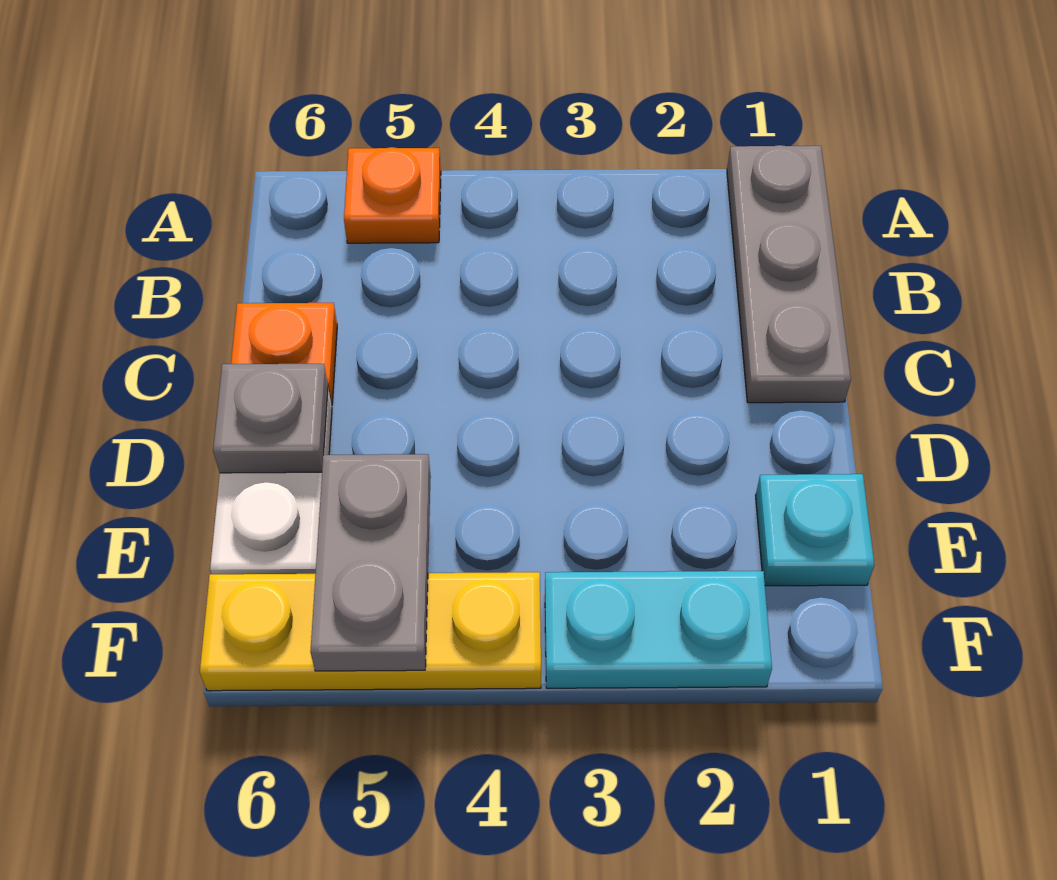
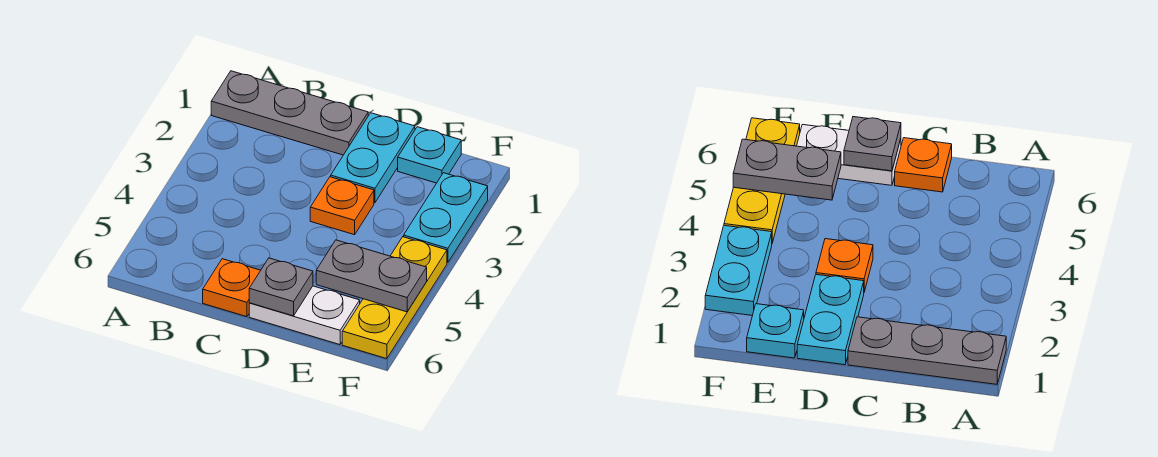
orange plate A5 level 1 -> orange plate D3 level 1
none -> cyan plate D1:D2 level 1

